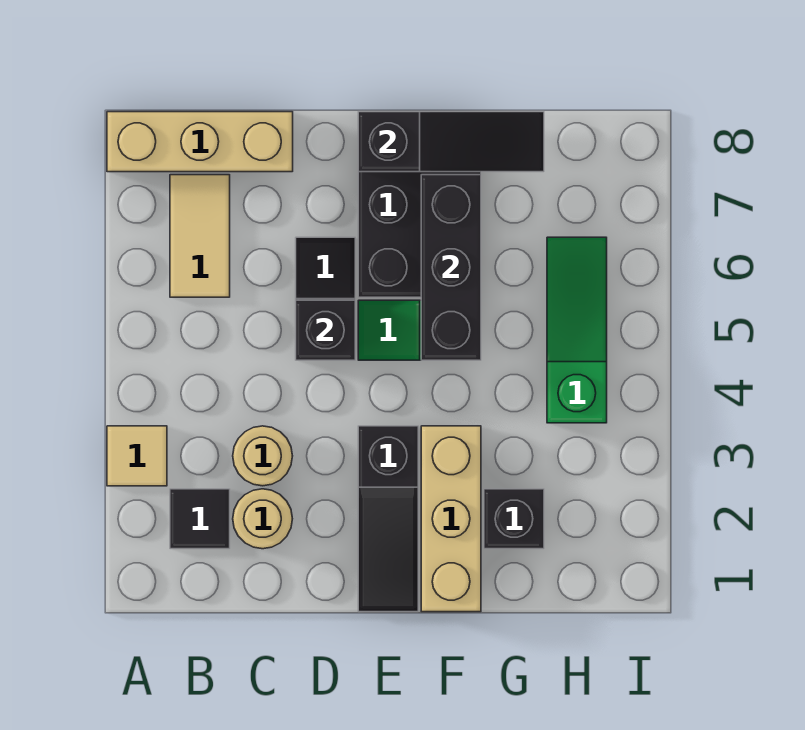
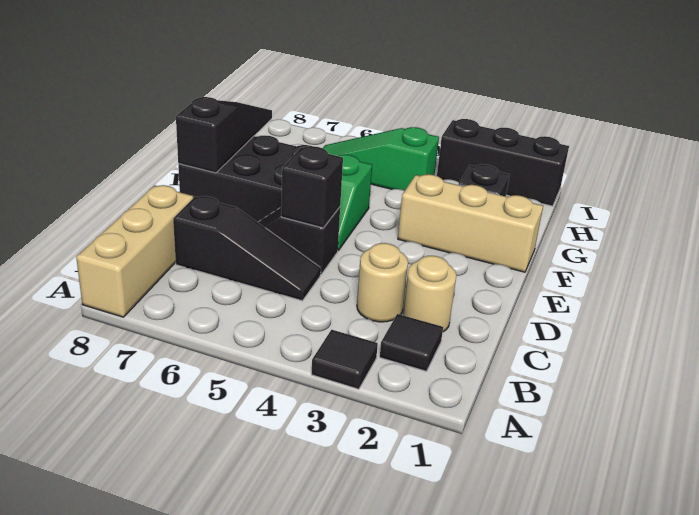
tan tile A3 level 1 -> black tile A3 level 1
tan tile B6:B7 level 1 -> none
black slope E1:E3 level 1 top 3 -> black slope C5:C7 level 1 top 7
black brick F5:F7 level 2 -> black brick I1:I3 level 1

